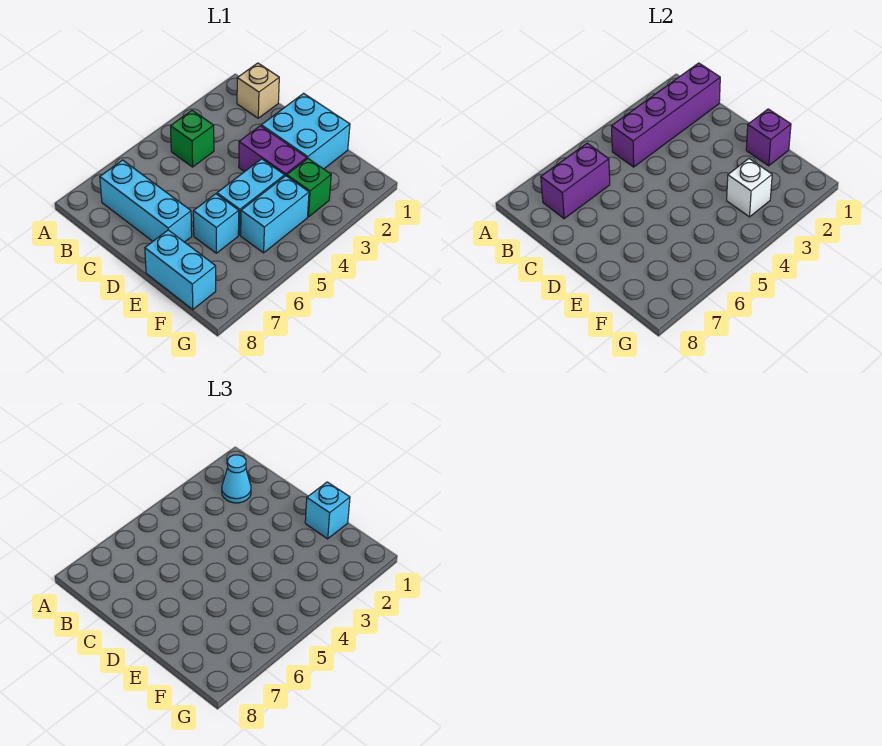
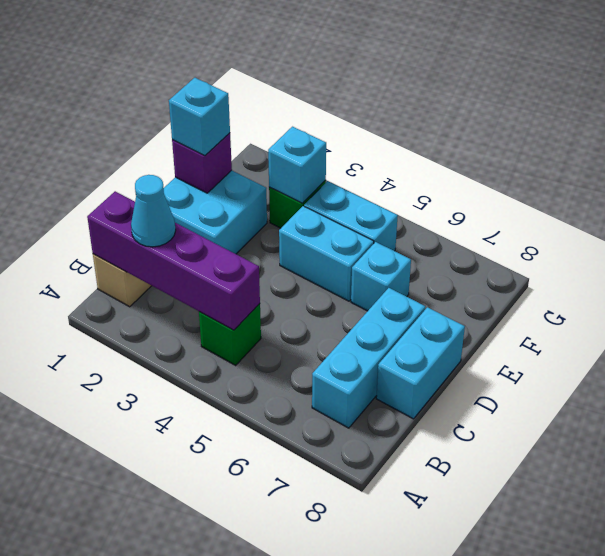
purple brick B6:B7 level 2 -> none
purple brick D3:E3 level 1 -> none
cyan brick E8:F8 level 1 -> cyan brick C8:D8 level 1
white brick F3 level 2 -> cyan brick F3 level 2

